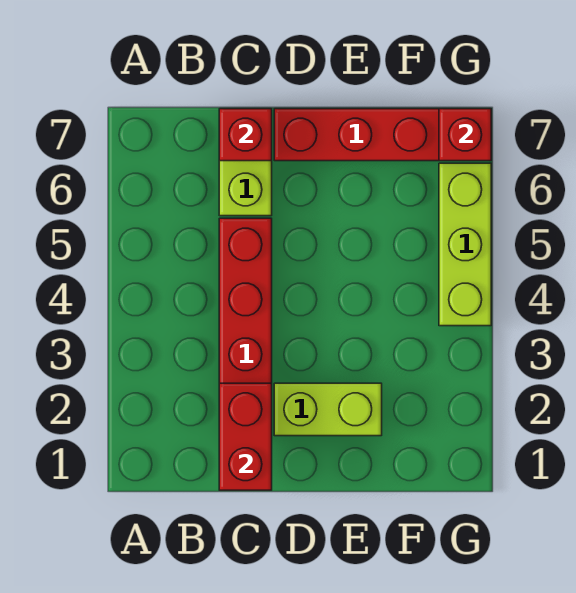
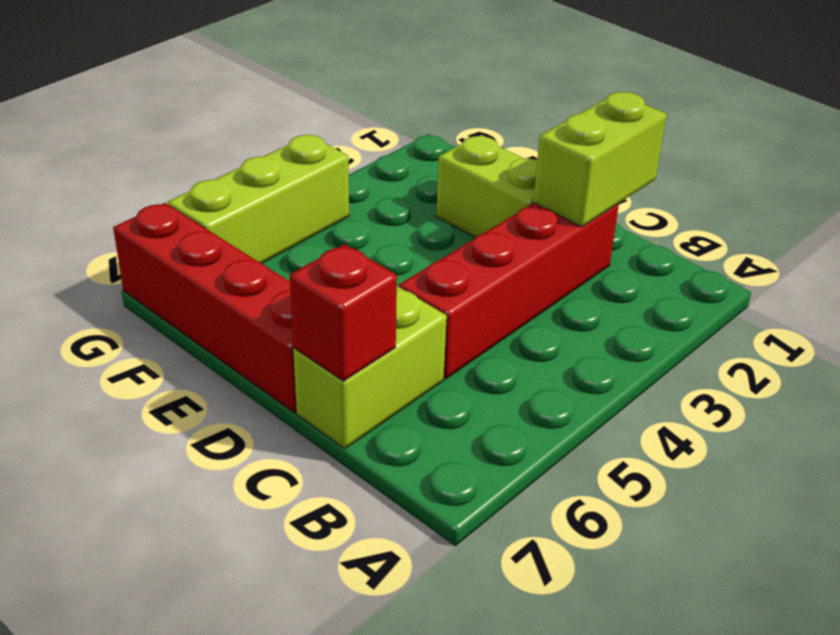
red brick C1:C2 level 2 -> lime brick C1:C2 level 2
red brick G7 level 2 -> none

